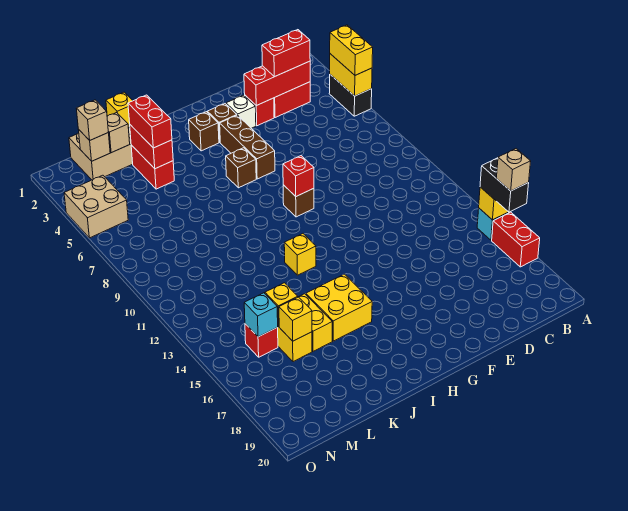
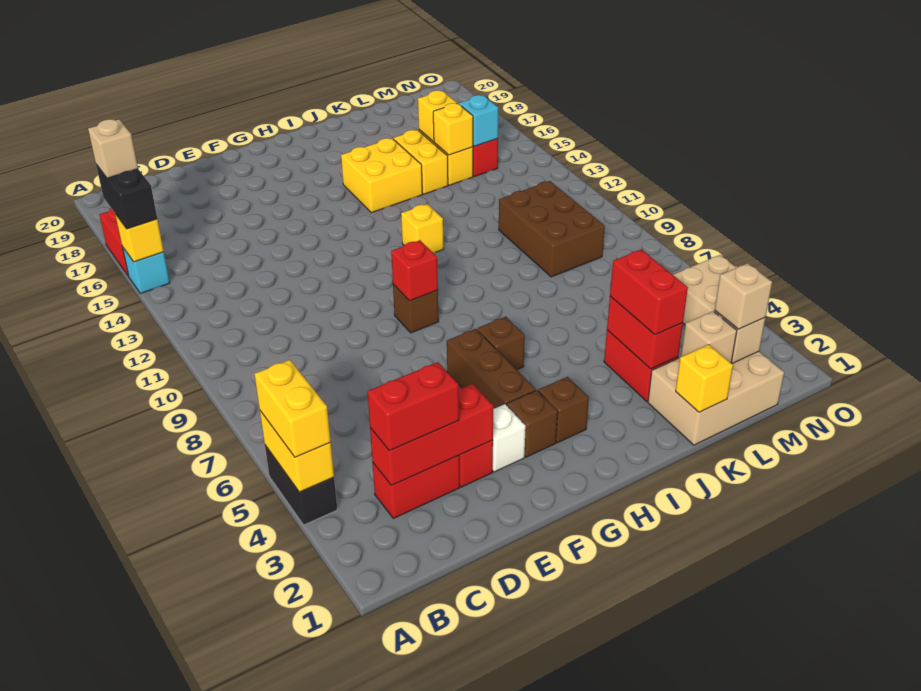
none -> brown brick L9:M11 level 1

